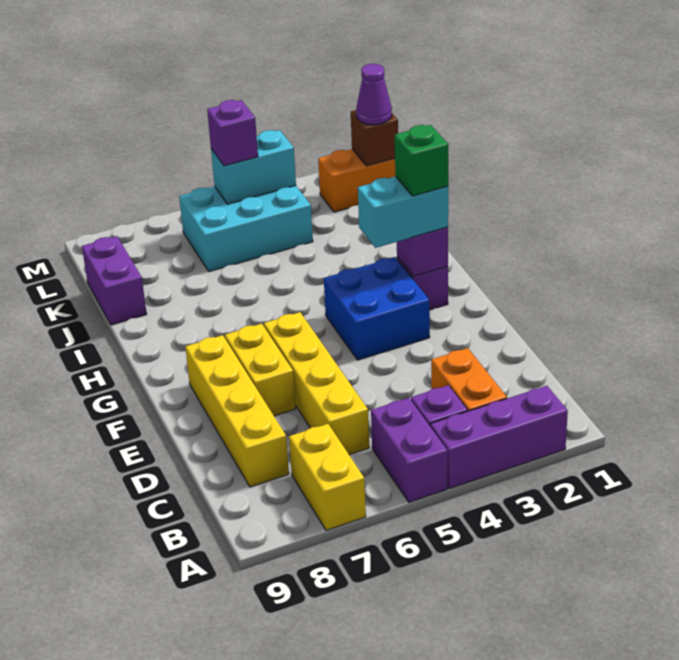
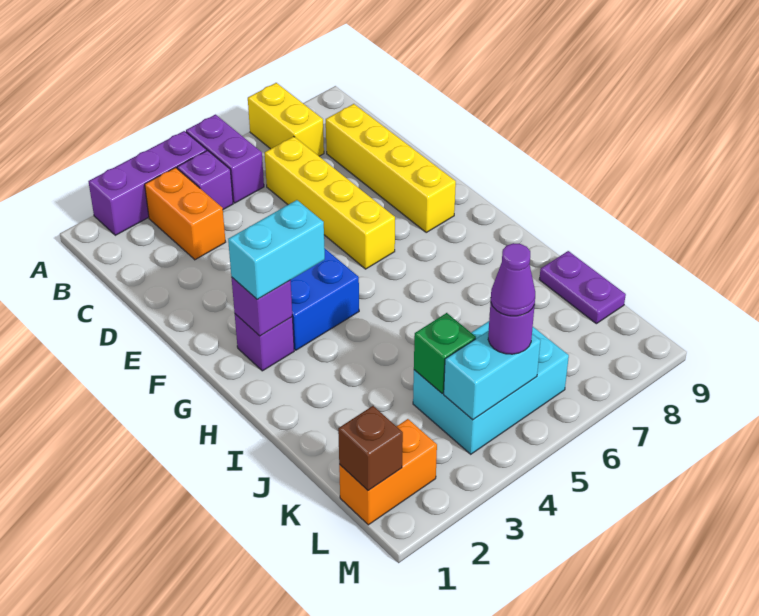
yellow brick E7:F7 level 1 -> none
green brick G2 level 4 -> green brick K4 level 2
purple brick J9:K9 level 1 -> purple plate J9:K9 level 1
purple cone L1 level 3 -> purple cone L5 level 4
purple brick L5 level 3 -> purple round brick L5 level 3

